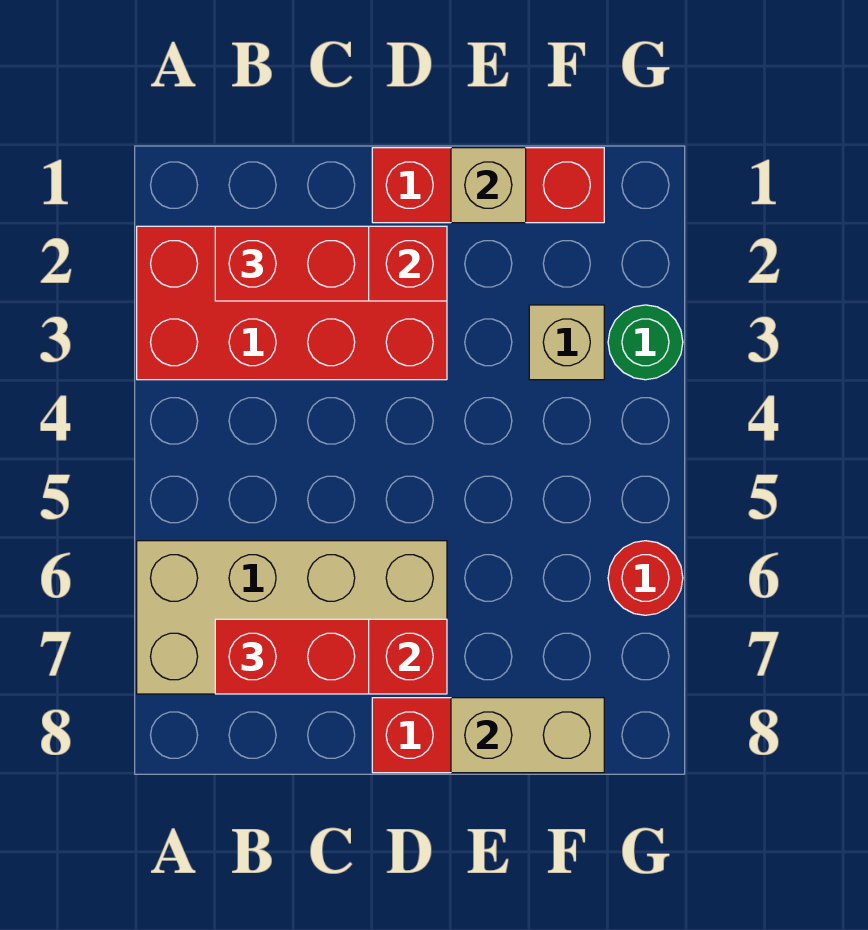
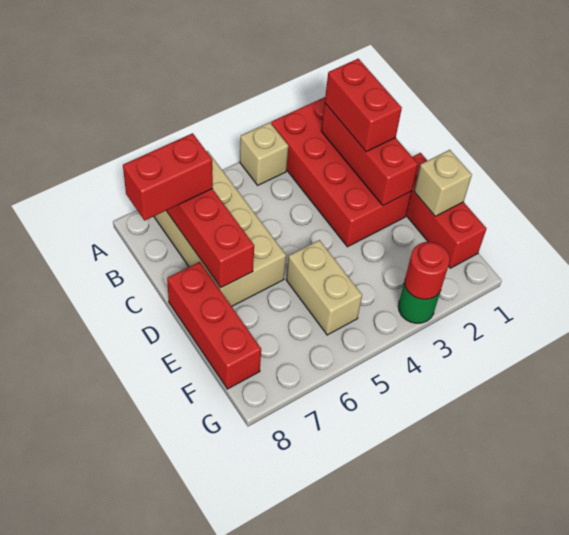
red brick B7:C7 level 3 -> red brick B7:B8 level 3
tan brick E8:F8 level 2 -> tan brick E5:F5 level 1
tan brick F3 level 1 -> tan brick A4 level 1
red round brick G6 level 1 -> red round brick G3 level 2

